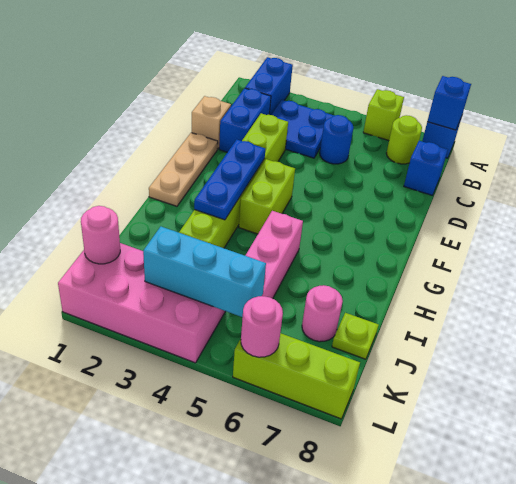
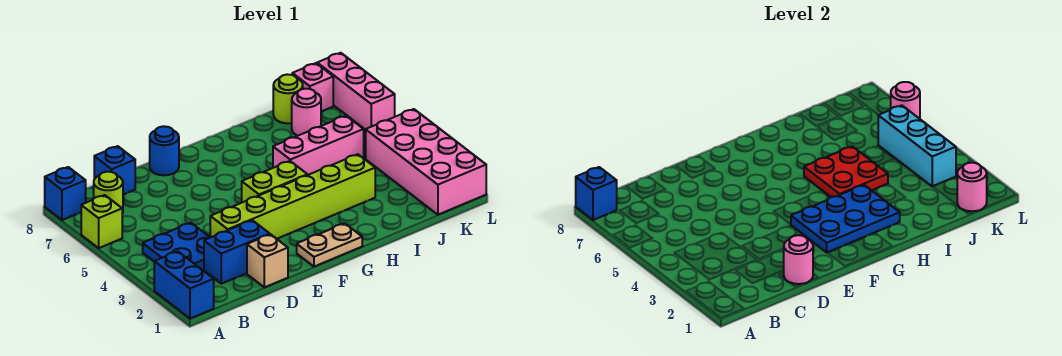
blue brick A2:B2 level 1 -> blue brick A1:A2 level 1
blue round brick C5 level 1 -> blue round brick E8 level 1
none -> pink round brick D1 level 2
tan plate E1:G1 level 1 -> tan plate F1:G1 level 1
blue plate F3:H3 level 2 -> blue plate F2:H3 level 2
none -> red plate H4:I5 level 2
lime plate J8 level 1 -> lime round brick J8 level 1
none -> pink brick K8 level 1
lime brick L6:L8 level 1 -> pink brick L6:L8 level 1

